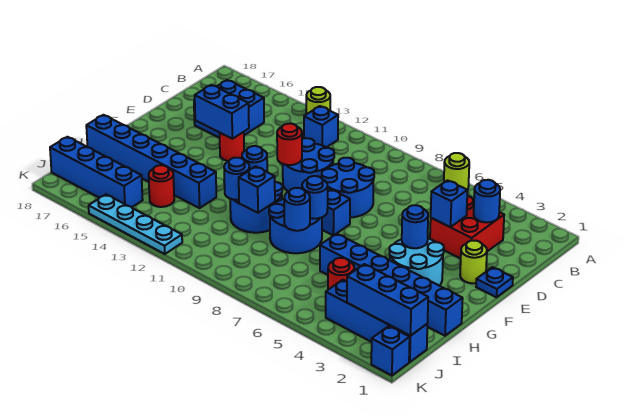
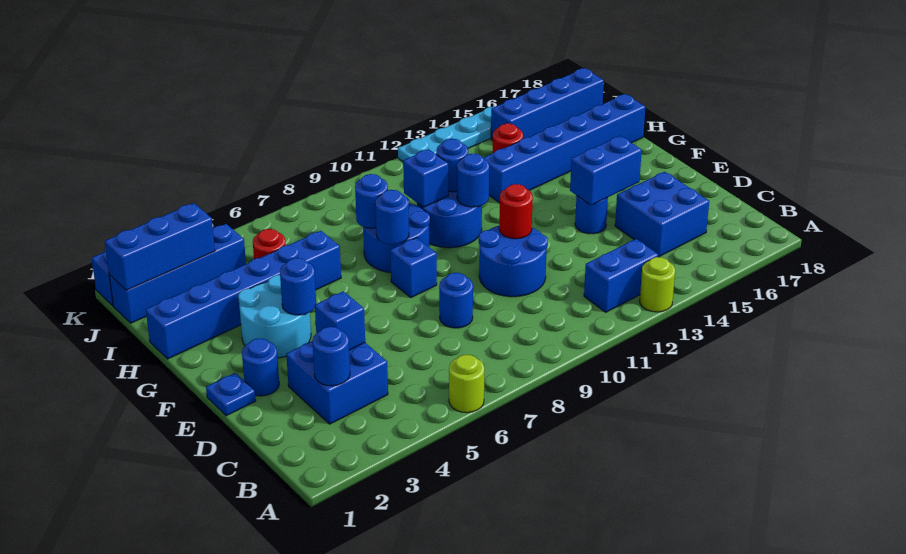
blue brick B12 level 1 -> blue brick B12:B13 level 1
red brick C3:D4 level 1 -> blue brick C3:D4 level 1
blue round brick D8:E9 level 1 -> blue round brick D8 level 1
lime round brick E2 level 1 -> blue round brick E2 level 1
red round brick E14 level 1 -> blue round brick E14 level 1

